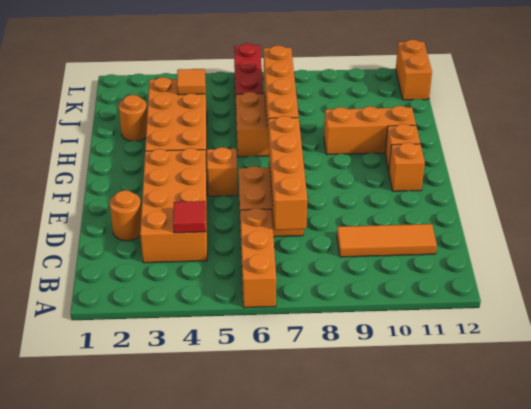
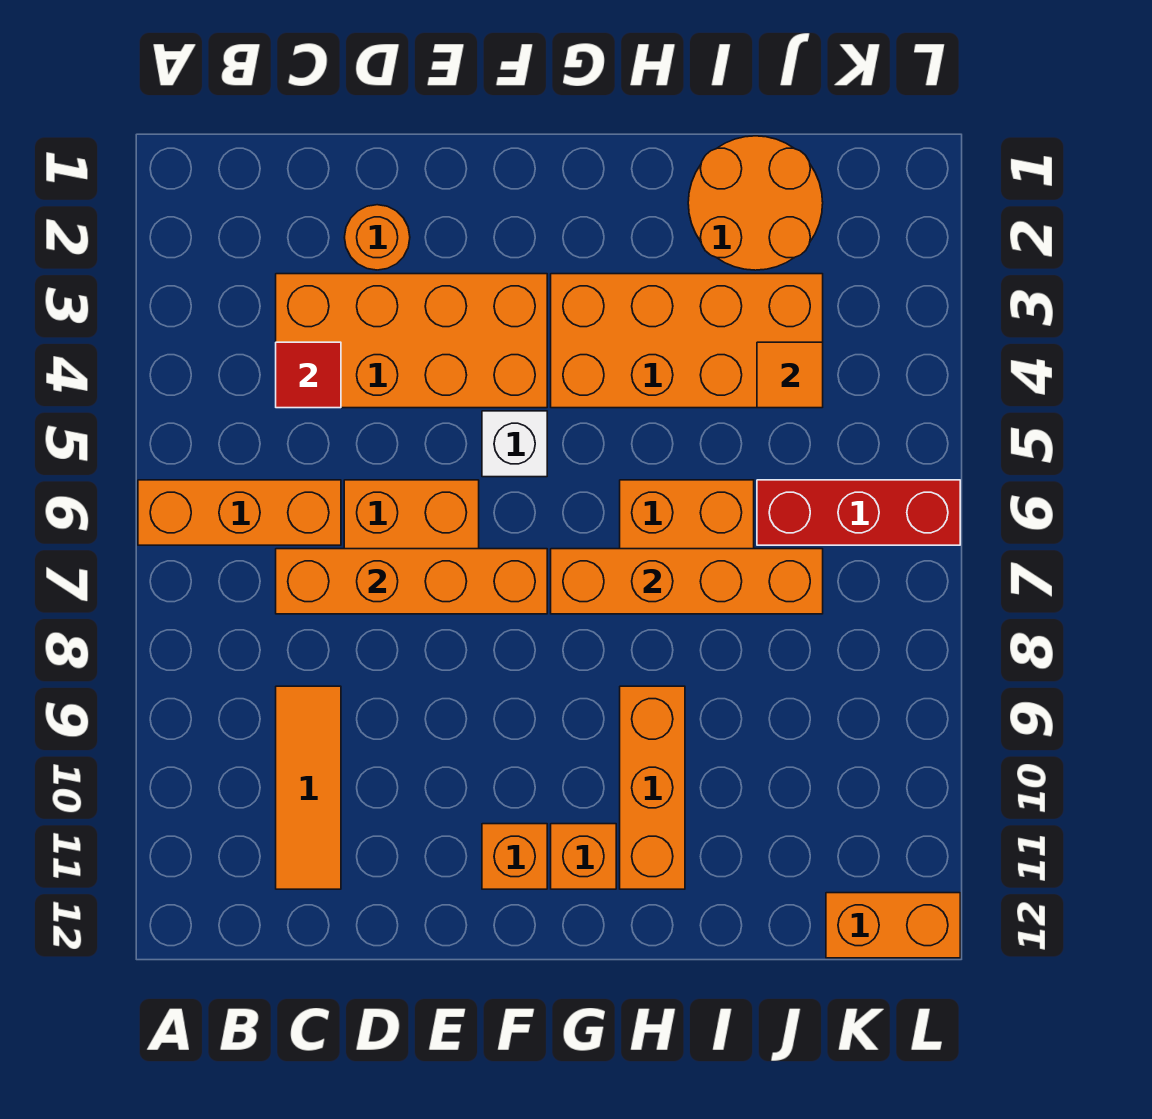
orange brick F5 level 1 -> white brick F5 level 1
orange round brick I2 level 1 -> orange round brick I1:J2 level 1

